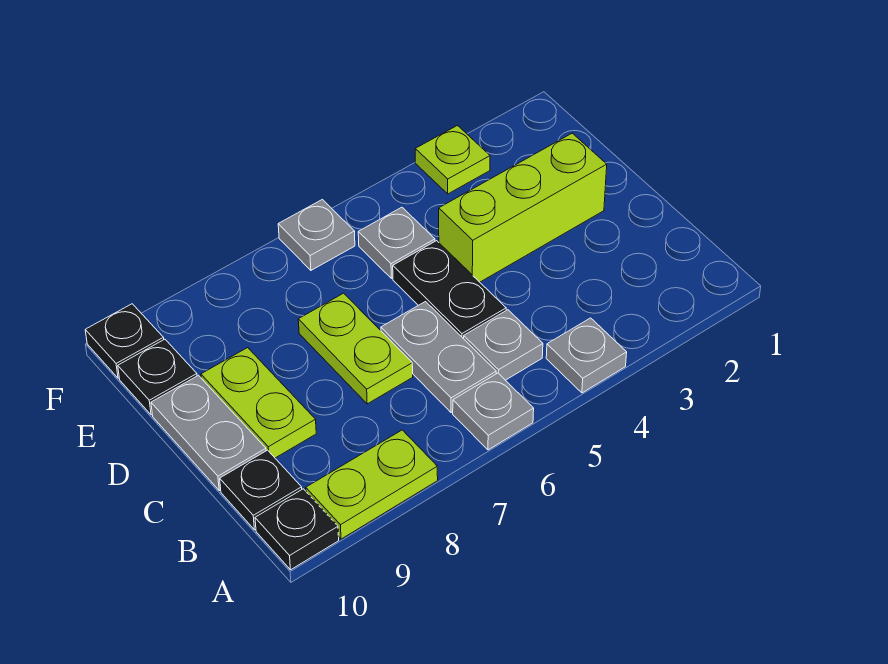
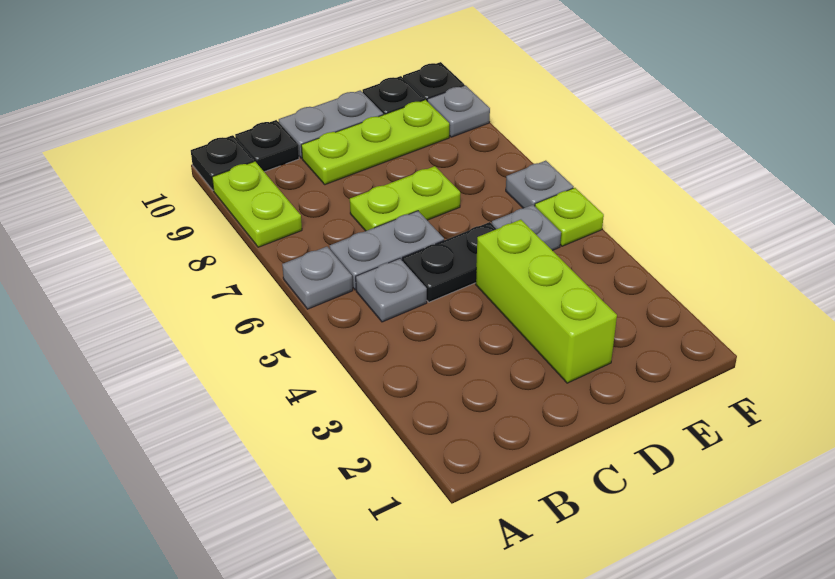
grey plate A4 level 1 -> grey plate F9 level 1
lime plate C9:D9 level 1 -> lime plate C9:E9 level 1
lime plate F3 level 1 -> lime plate F5 level 1

